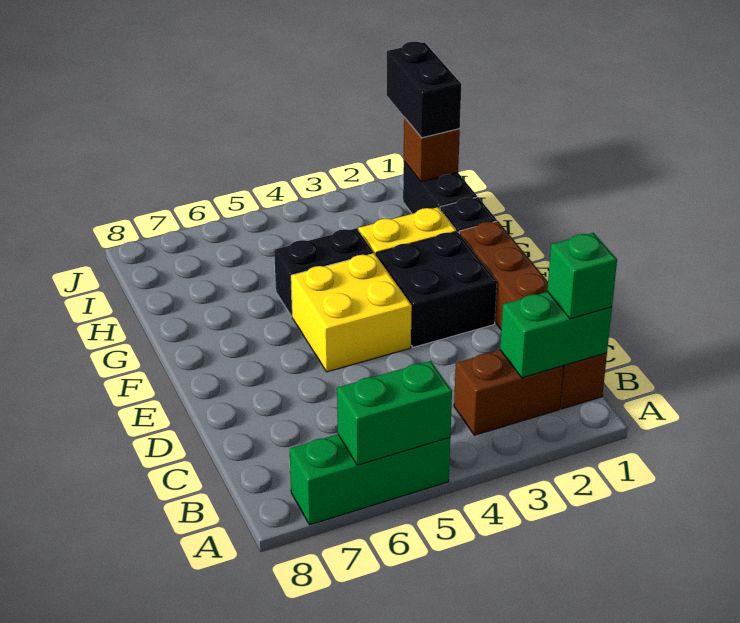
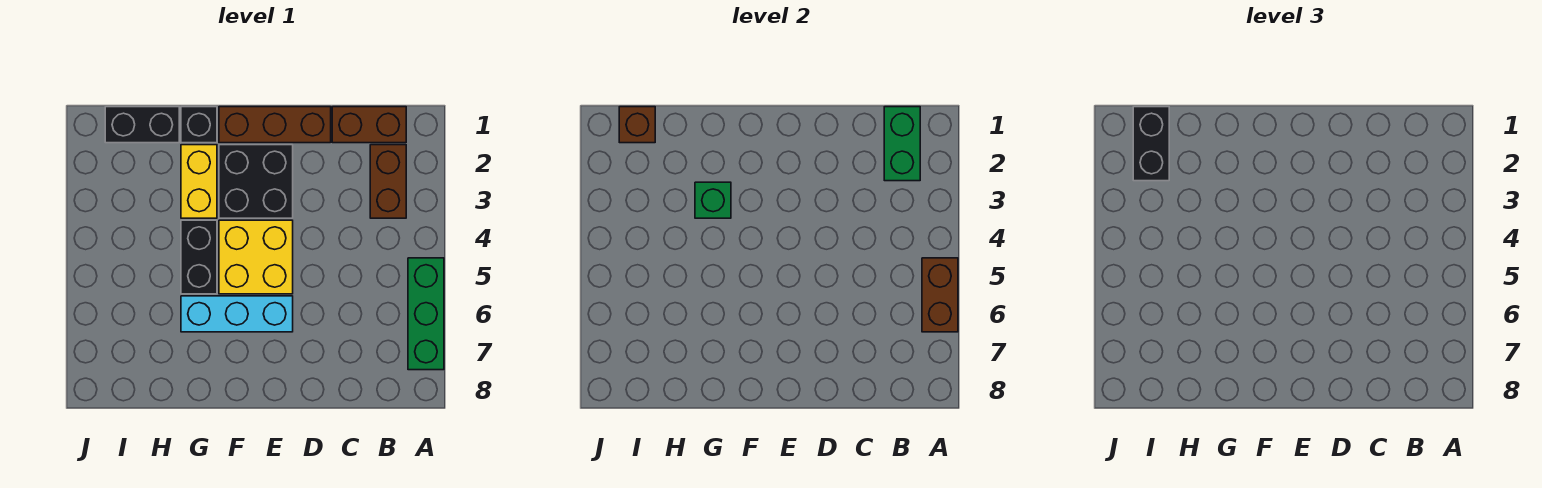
green brick A5:A6 level 2 -> brown brick A5:A6 level 2
green brick B1 level 3 -> green brick G3 level 2
none -> cyan brick E6:G6 level 1
black brick I1:J1 level 3 -> black brick I1:I2 level 3

